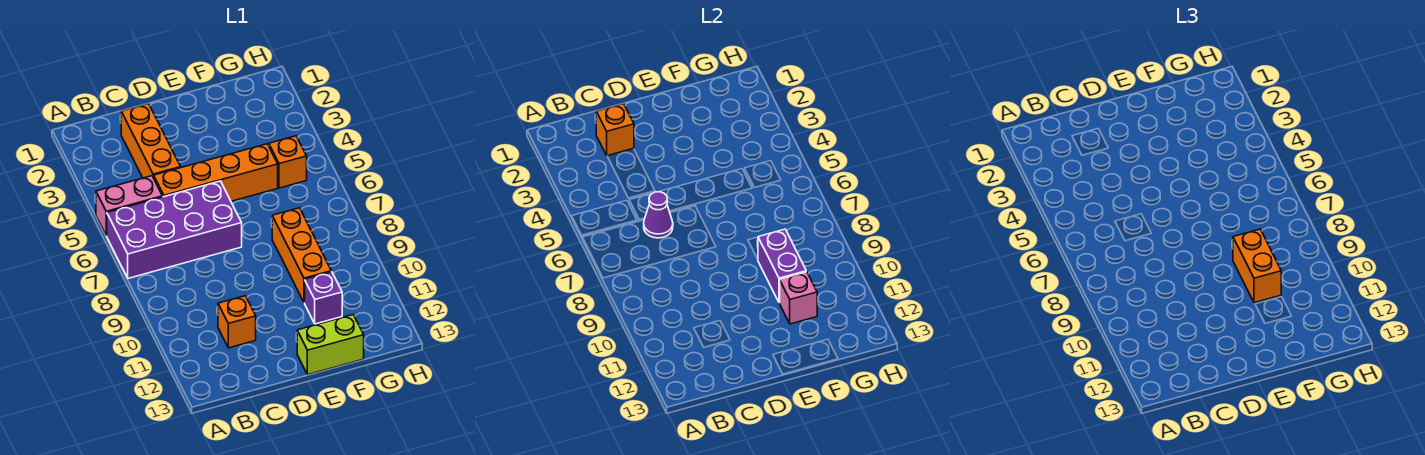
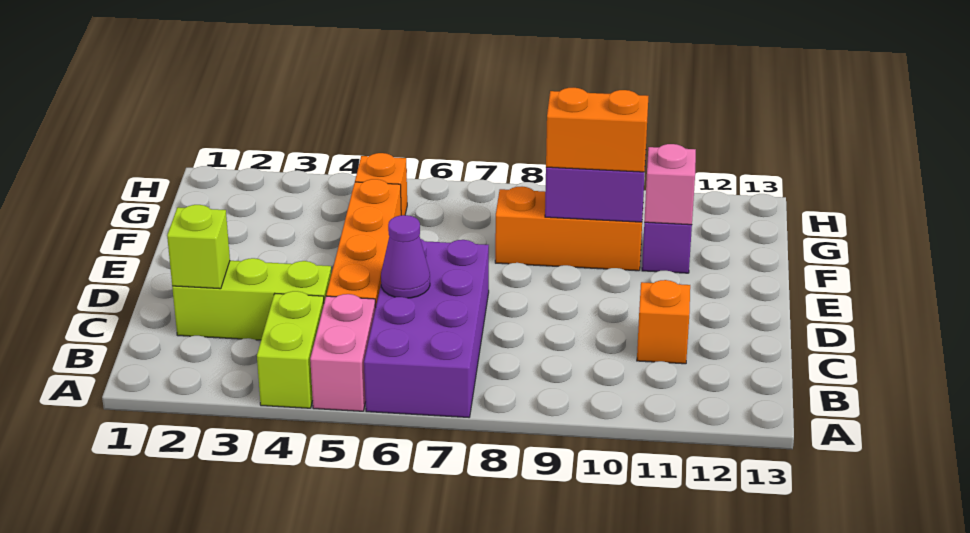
orange brick C2:C4 level 1 -> lime brick C2:C4 level 1
orange brick C2 level 2 -> lime brick C2 level 2
lime brick E13:F13 level 1 -> lime brick A4:B4 level 1

